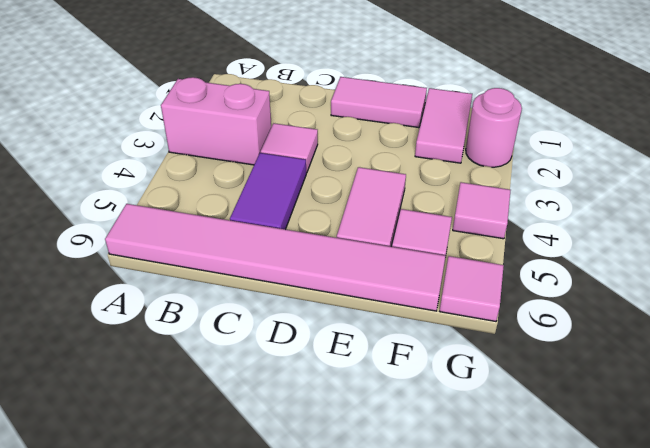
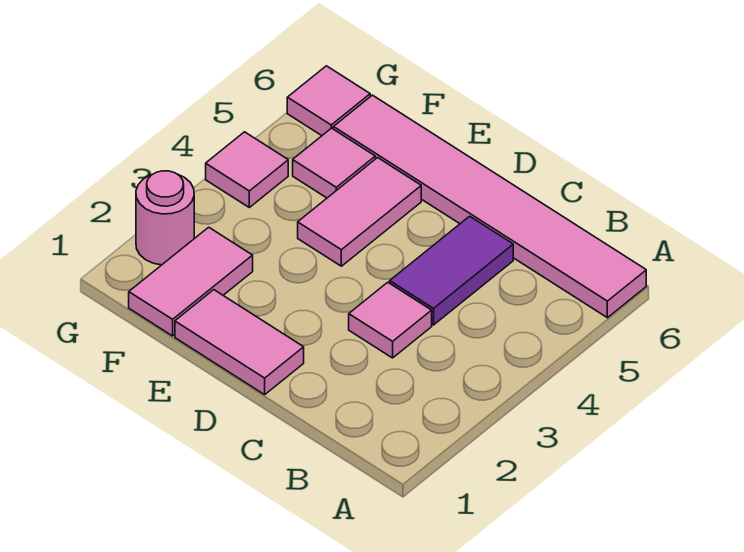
pink brick A3:B3 level 1 -> none

